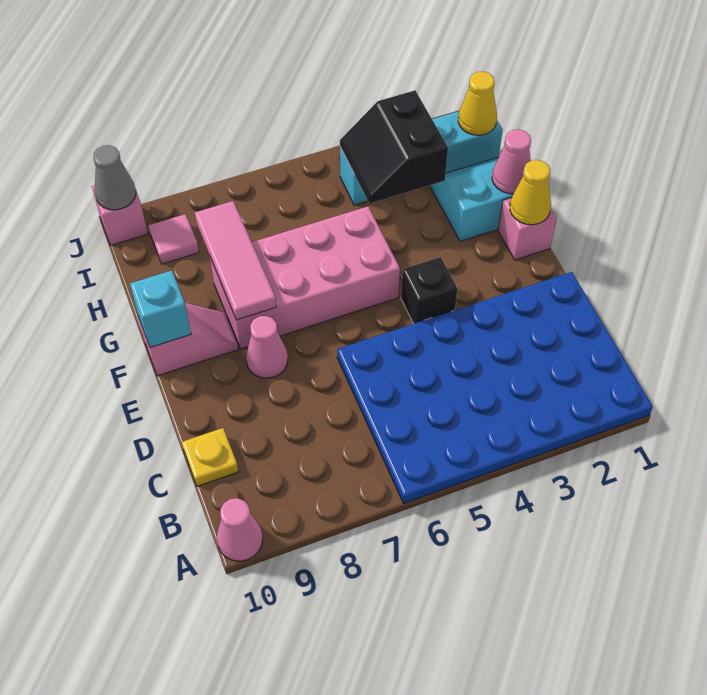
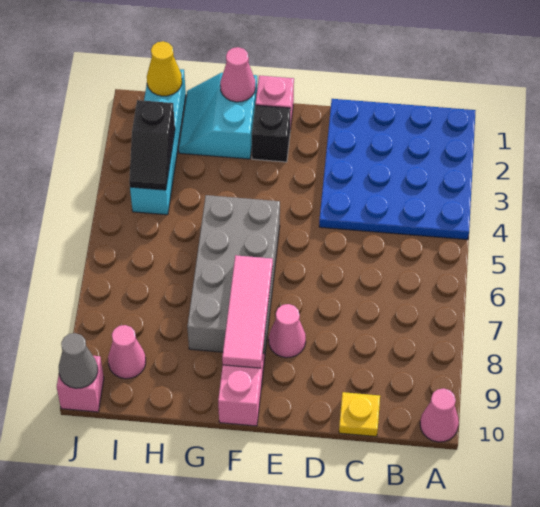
blue plate A1:D6 level 1 -> blue plate A1:D4 level 1
black brick E4 level 1 -> black brick F2 level 1
yellow cone F1 level 2 -> none
pink brick F5:G8 level 1 -> grey brick F5:G8 level 1
pink tile F8:H8 level 2 -> pink tile F7:F9 level 2
cyan brick F10 level 2 -> none
black slope H3:I4 level 2 top 3 -> black slope I3:I4 level 2 top 3
pink tile I9 level 1 -> pink cone I9 level 1

